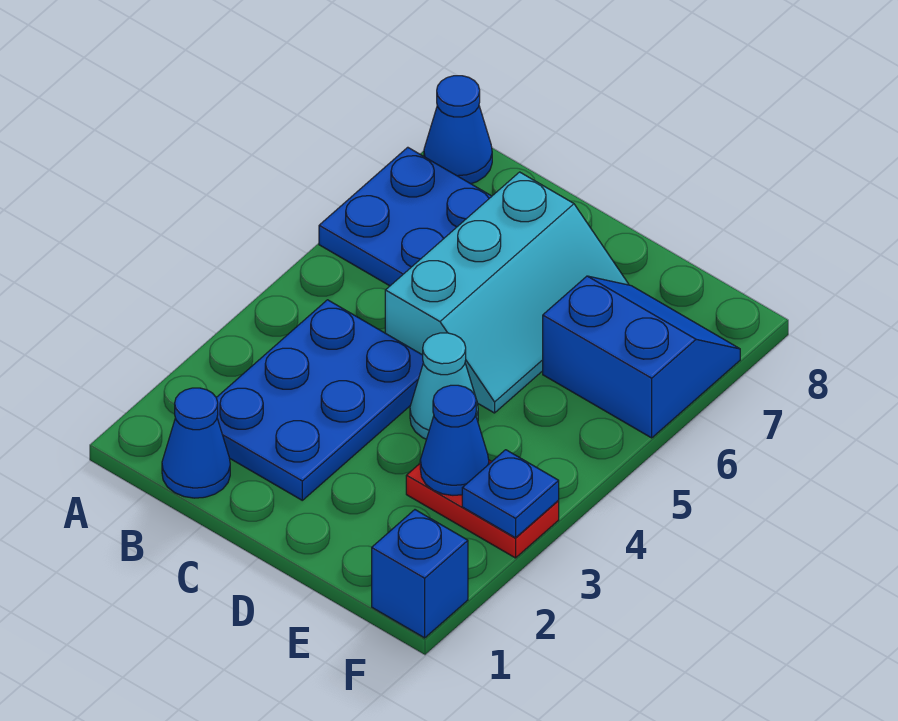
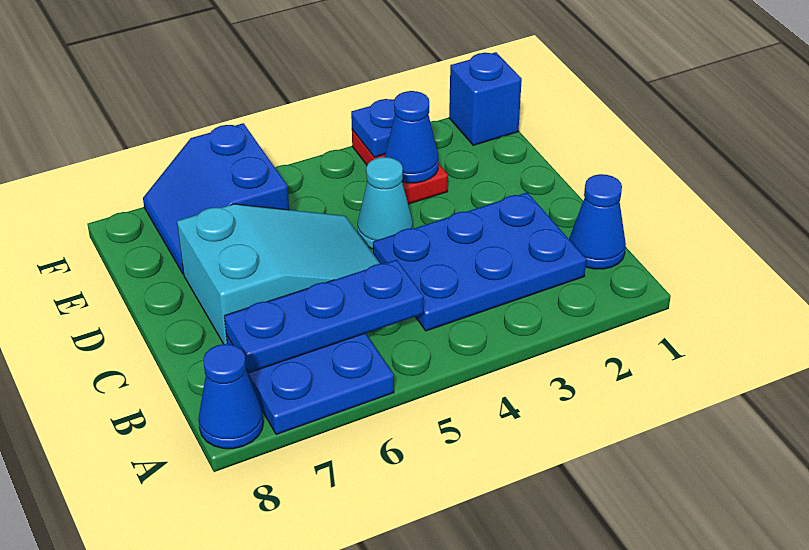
none -> blue plate B5:B7 level 2
cyan slope C5:D7 level 1 top C -> cyan slope C5:D7 level 1 top 7

